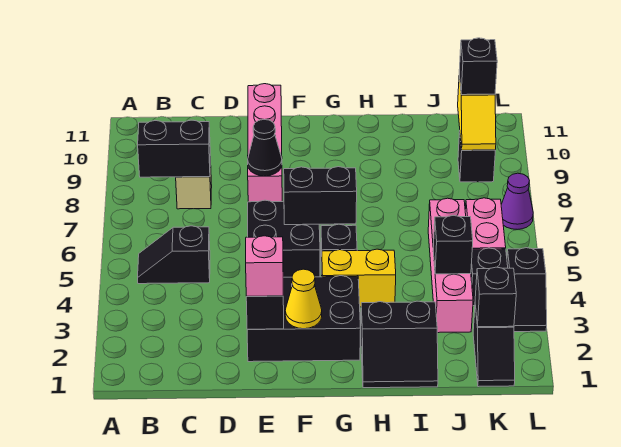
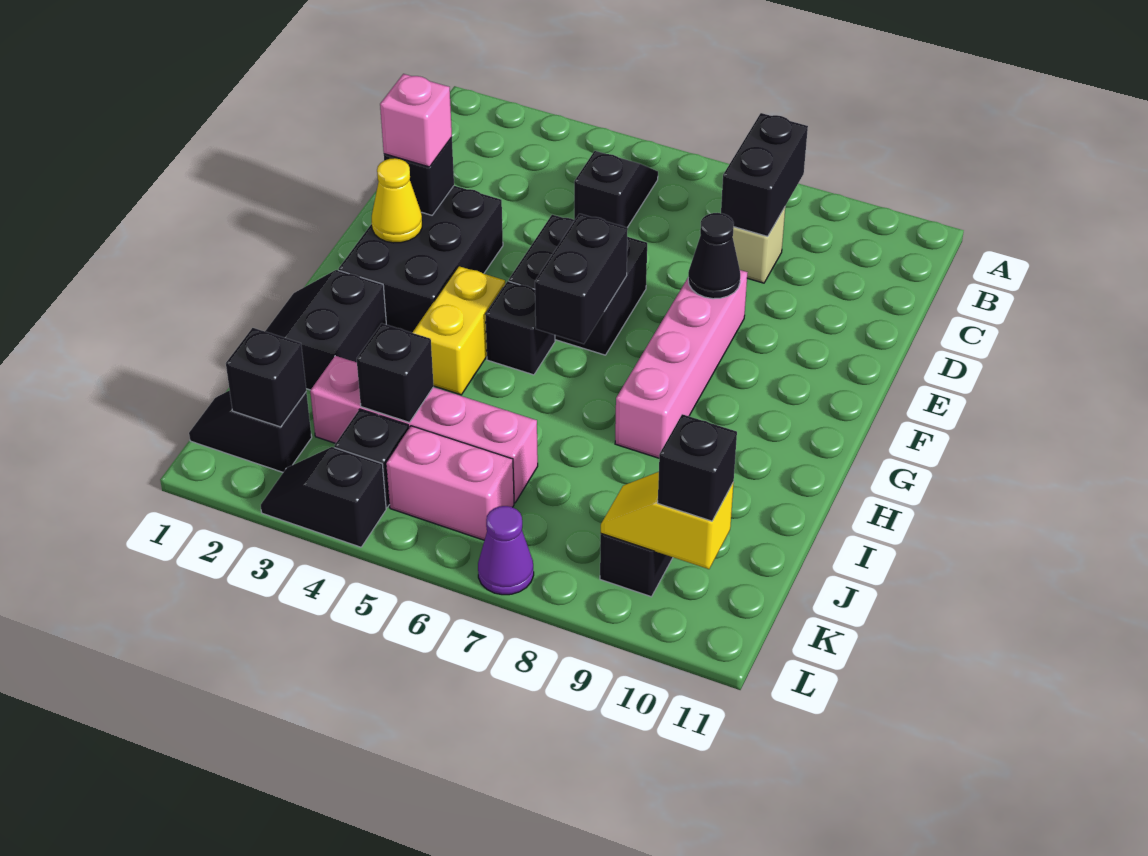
pink brick E8:E11 level 1 -> pink brick E8:H8 level 1

